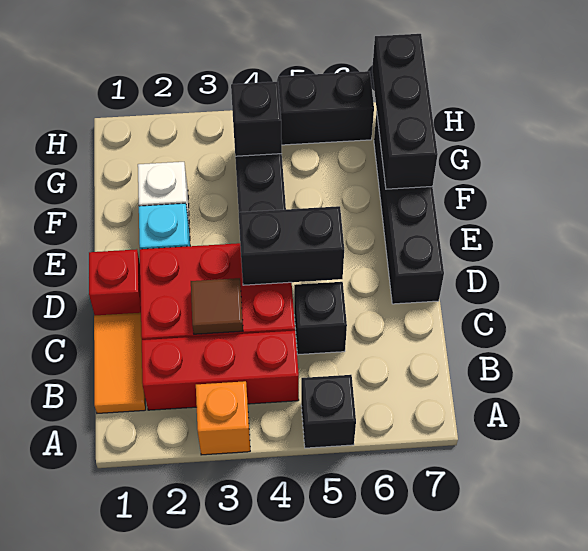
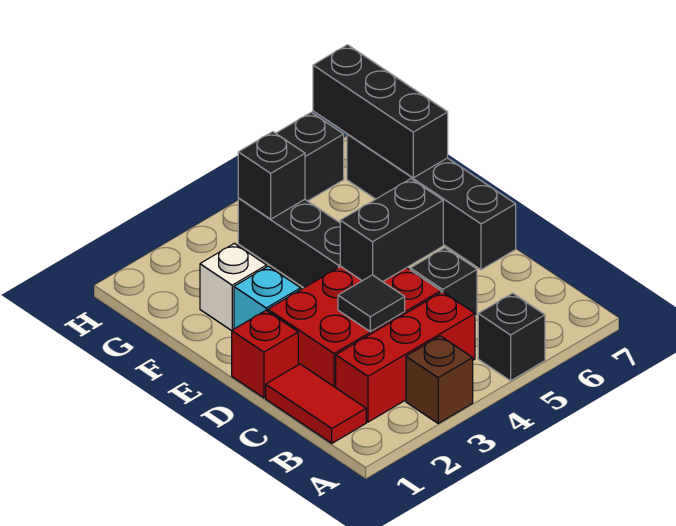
orange brick A3 level 1 -> brown brick A3 level 1
orange tile B1:C1 level 1 -> red tile B1:C1 level 1
brown tile C3 level 2 -> black tile C3 level 2

